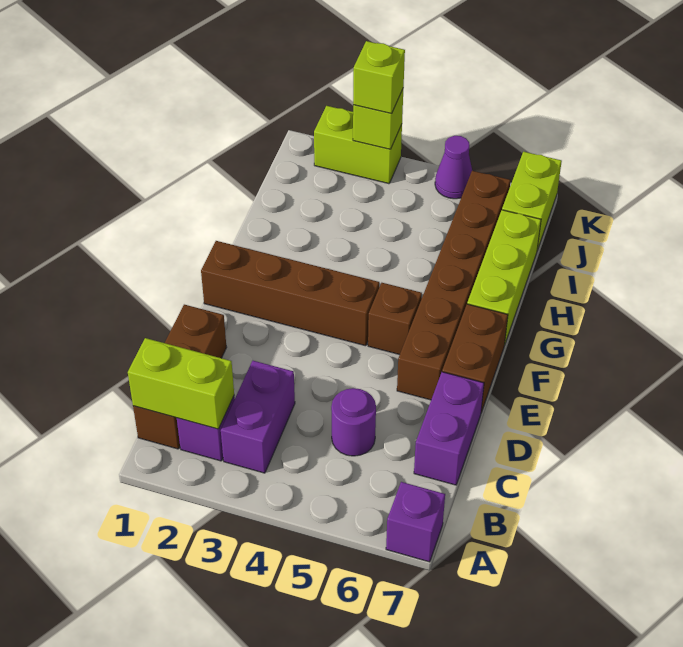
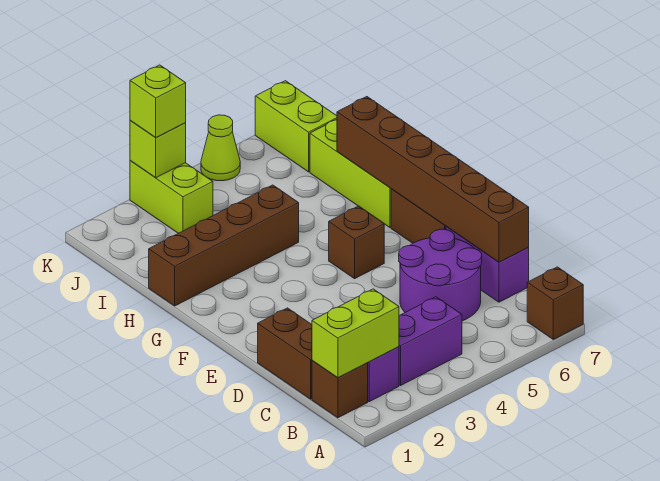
purple brick A7 level 1 -> brown brick A7 level 1
purple brick B3:C3 level 1 -> purple brick B3:B4 level 1
purple round brick C5 level 1 -> purple round brick C5:D6 level 1
brown brick E6:J6 level 1 -> brown brick C7:H7 level 2
brown brick F1:F4 level 1 -> brown brick H1:H4 level 1
lime brick K2:K3 level 1 -> lime brick J3:K3 level 1
purple cone K5 level 1 -> lime cone K5 level 1

